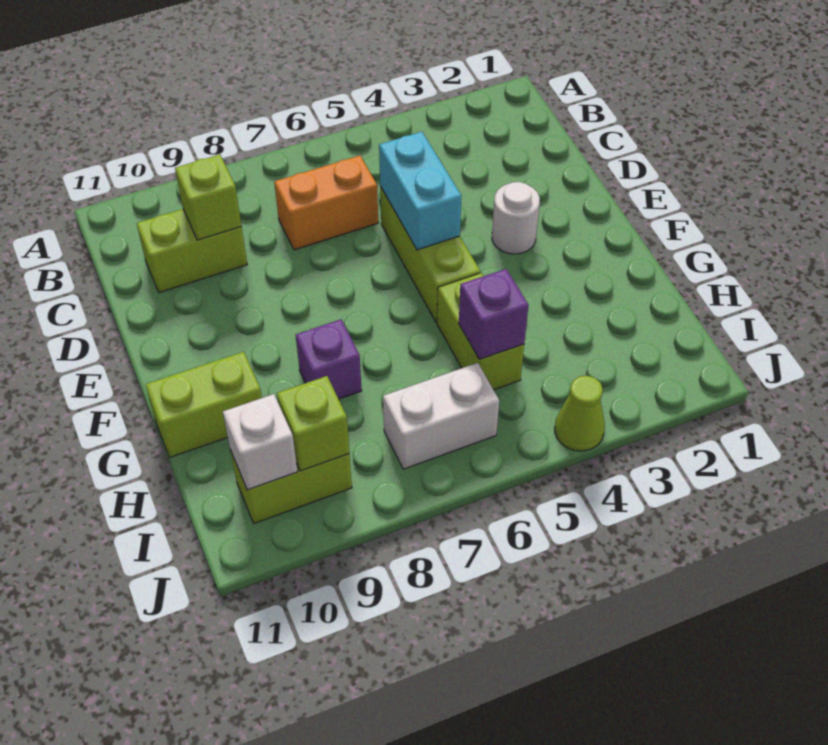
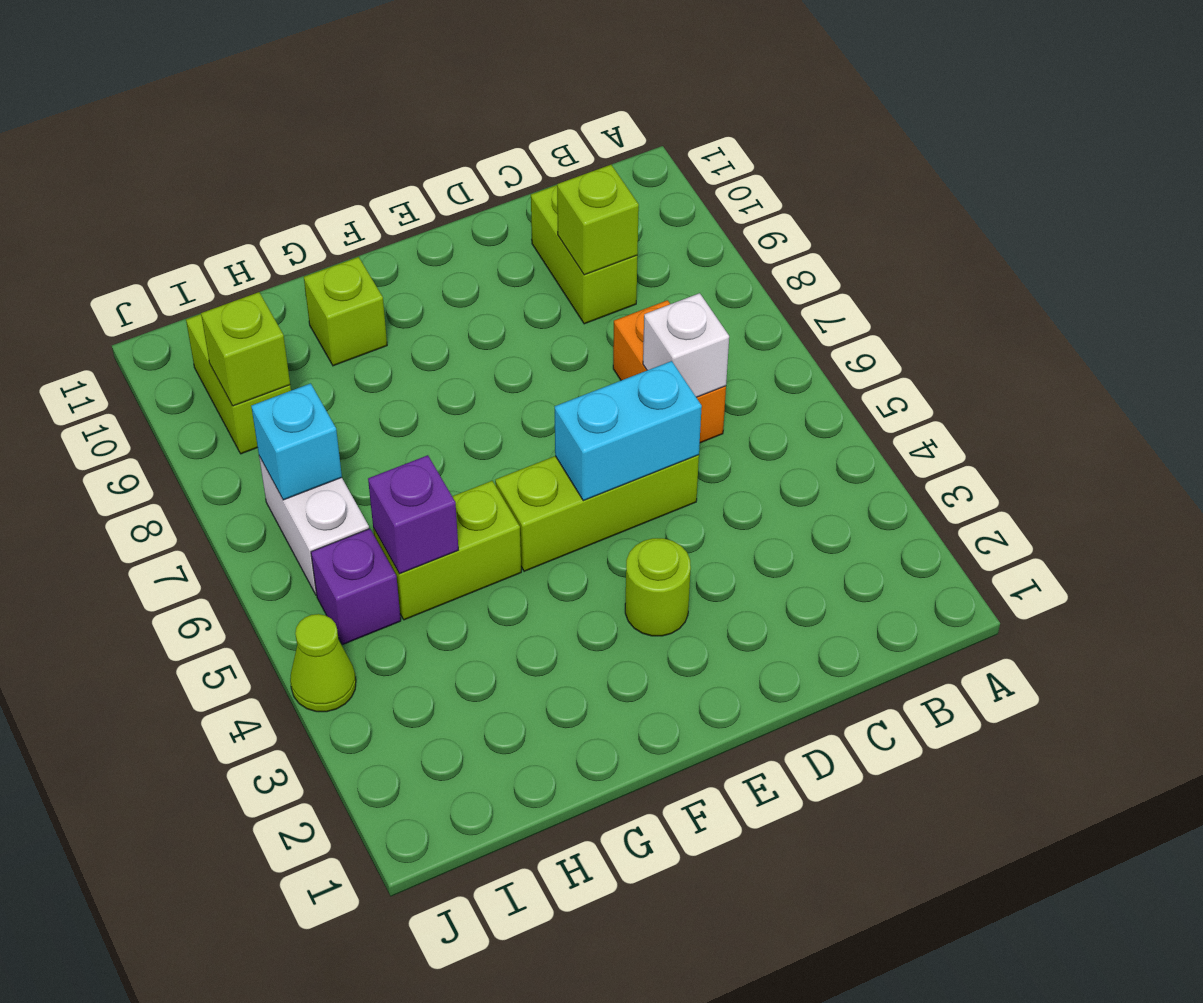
white round brick E3 level 1 -> lime round brick E3 level 1
purple brick G8 level 1 -> purple brick I5 level 1
lime brick G10:G11 level 1 -> lime brick G10 level 1
none -> cyan brick I7 level 2
white brick I10 level 2 -> white brick C6 level 2

